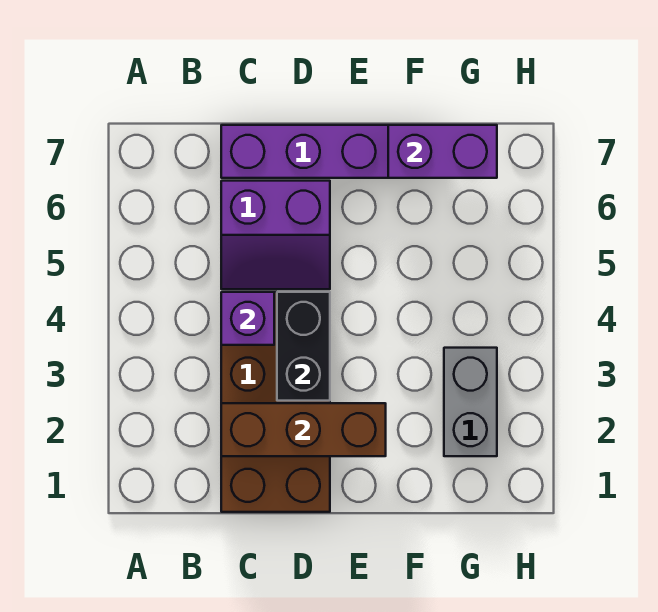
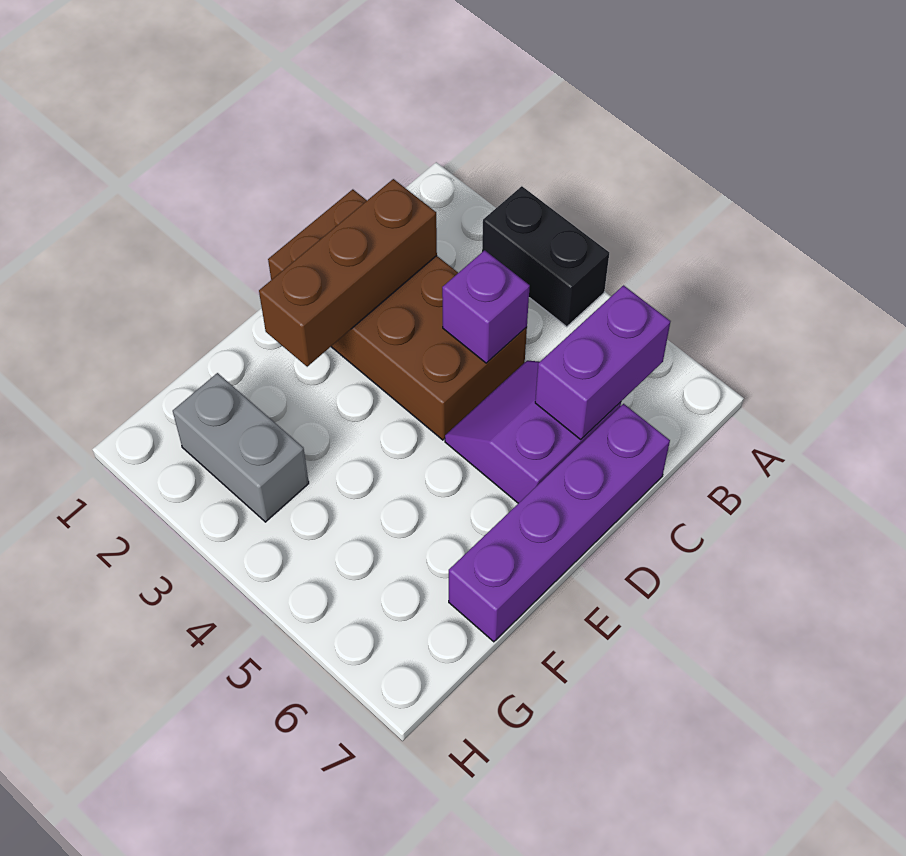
black brick D3:D4 level 2 -> black brick A3:A4 level 1
purple brick F7:G7 level 2 -> purple brick B6:C6 level 2

